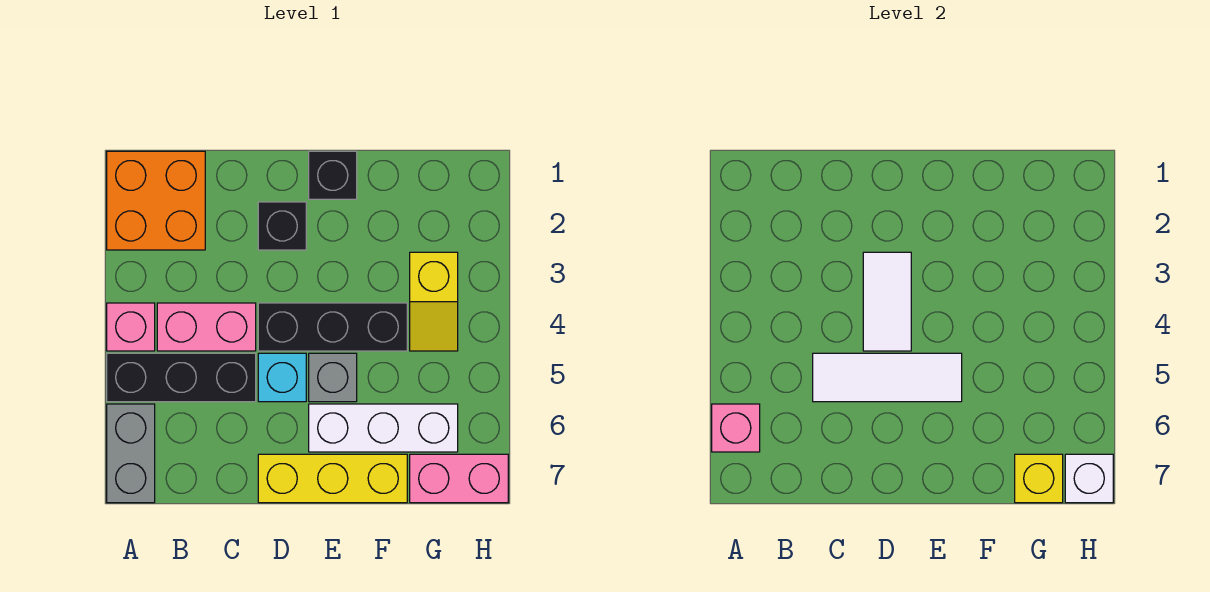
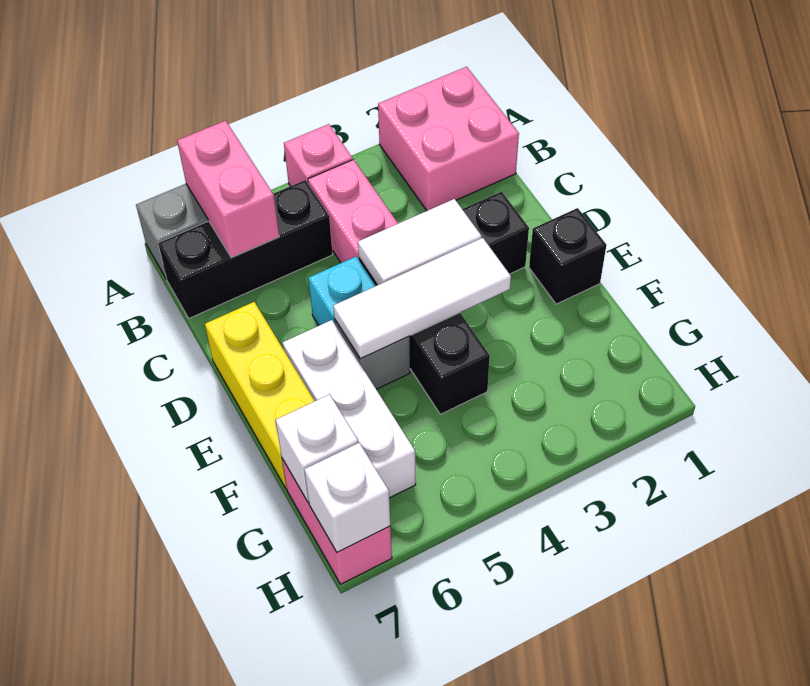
orange brick A1:B2 level 1 -> pink brick A1:B2 level 1
black brick A5:C5 level 1 -> black brick B5:B7 level 1
pink brick A6 level 2 -> pink brick A6:B6 level 2
white tile C5:E5 level 2 -> white tile E3:E5 level 2
yellow slope G3:G4 level 1 top 3 -> none
yellow brick G7 level 2 -> white brick G7 level 2

